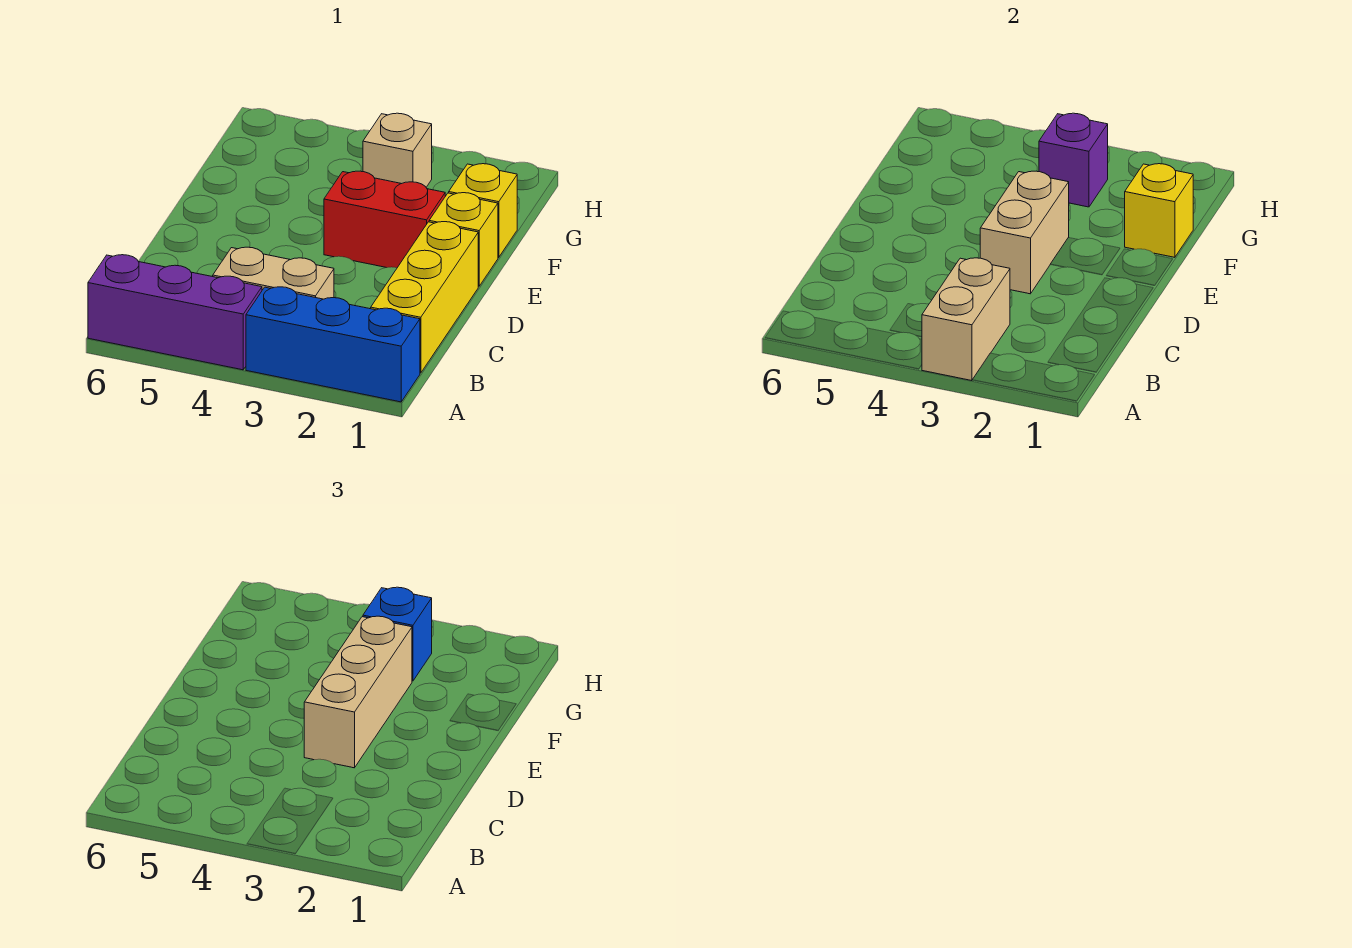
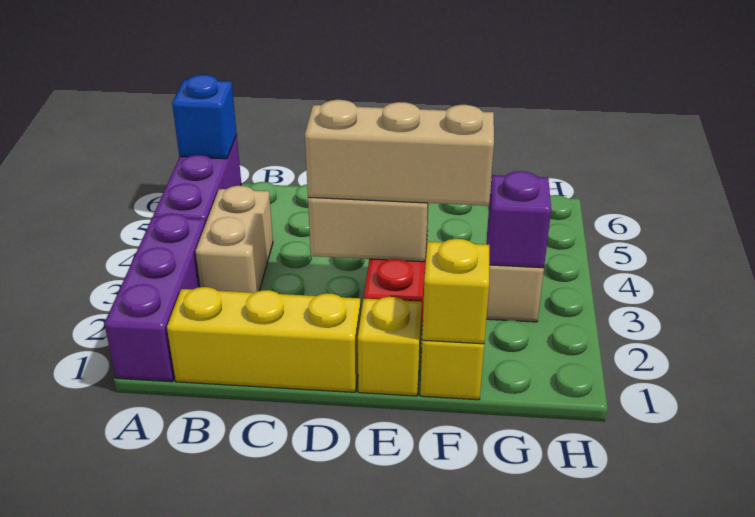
blue brick A1:A3 level 1 -> purple brick A1:A3 level 1
tan brick A3:B3 level 2 -> none
blue brick G3 level 3 -> blue brick A6 level 2

